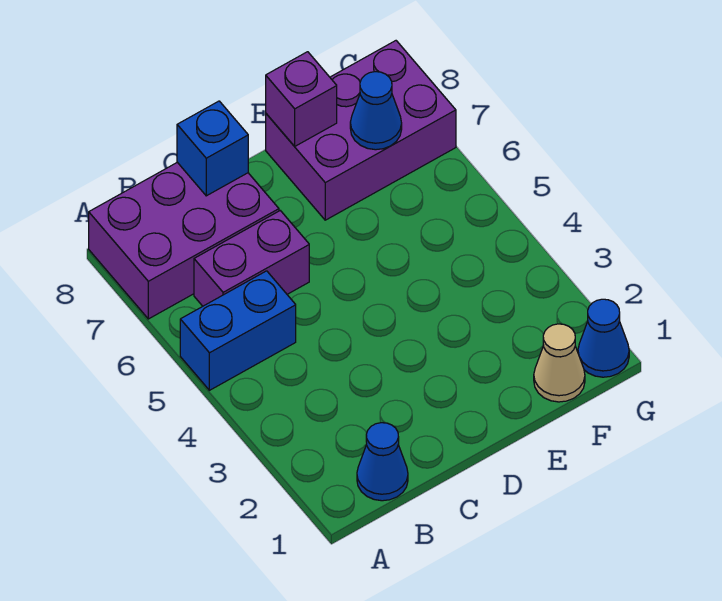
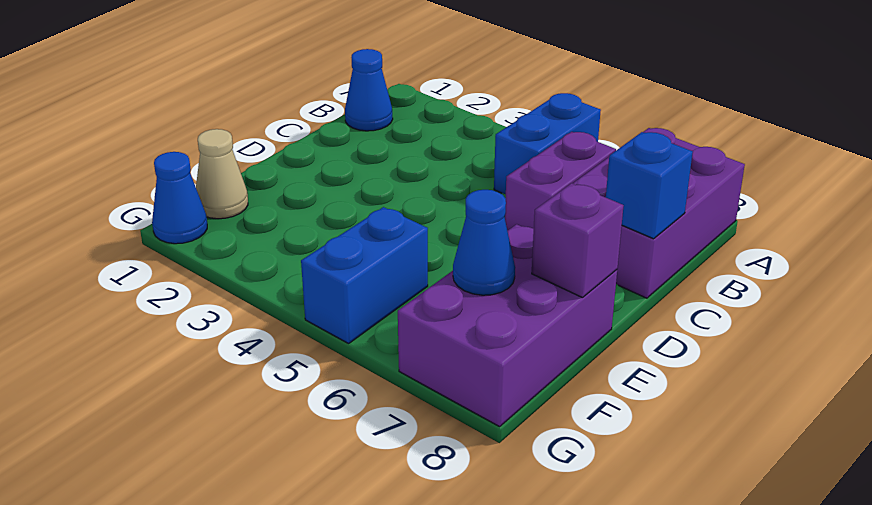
none -> blue brick F5:G5 level 1

